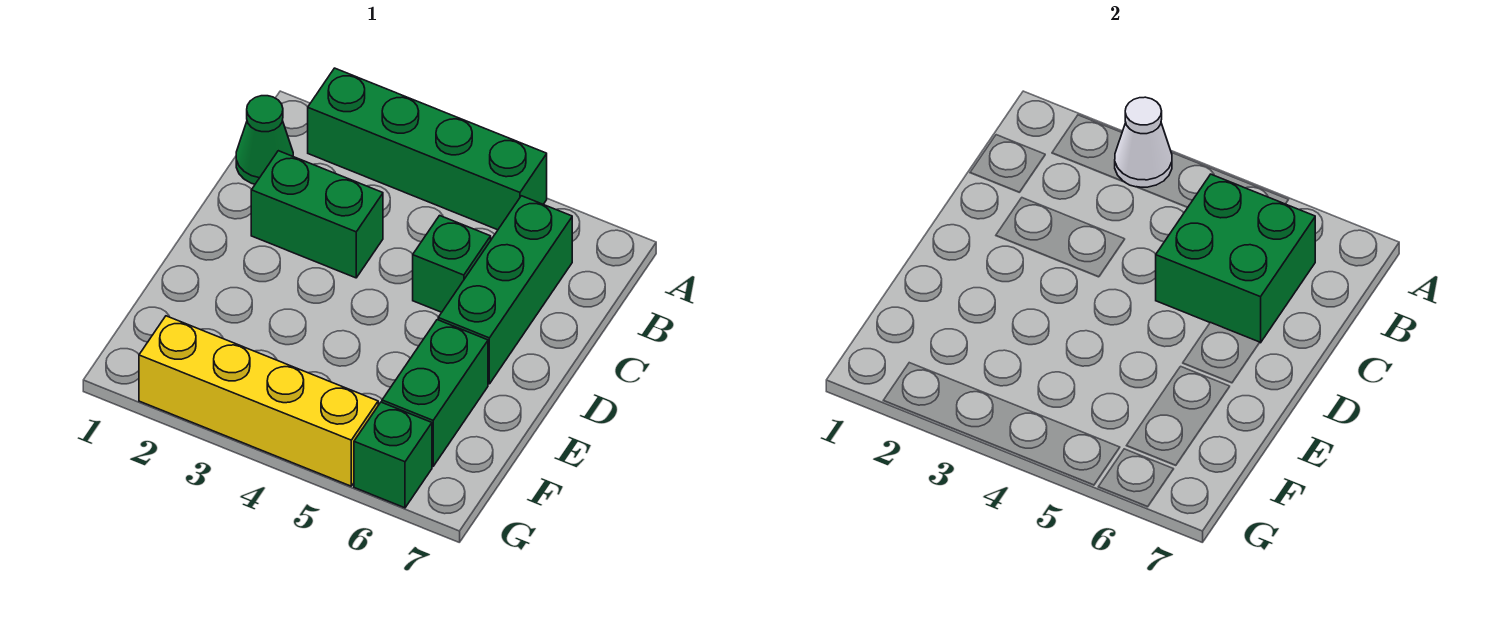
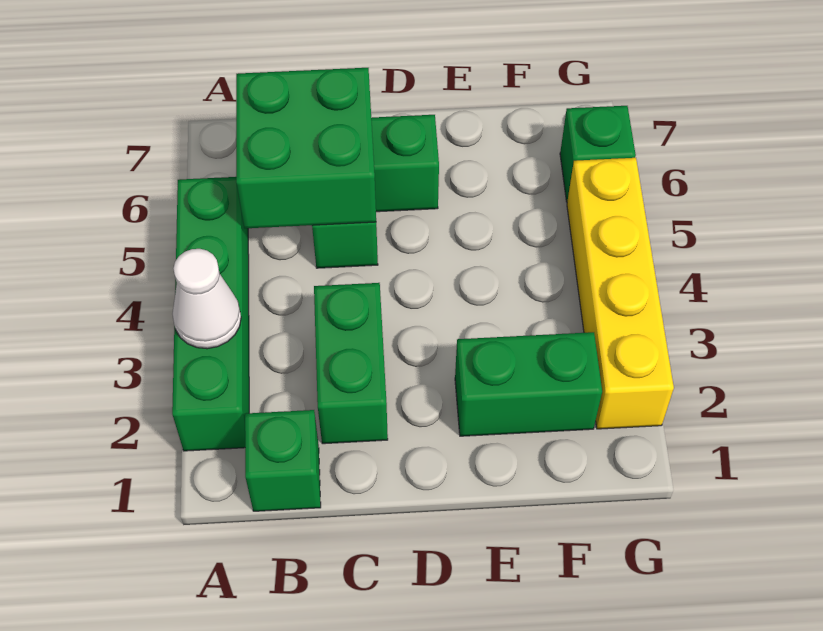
green cone B1 level 1 -> green brick B1 level 1
green brick E6:F6 level 1 -> green brick E2:F2 level 1

